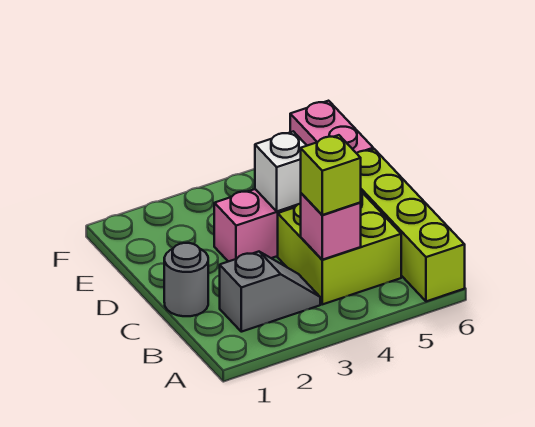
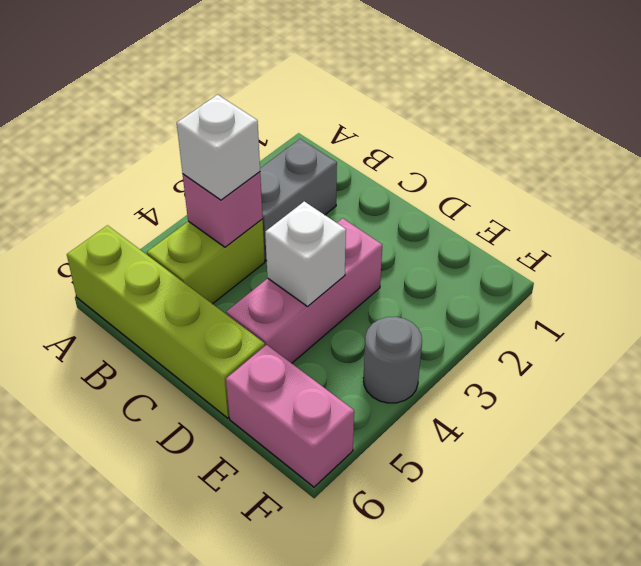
grey slope B2:B3 level 1 top 2 -> grey brick B2:B3 level 1
lime brick B4:C5 level 1 -> lime brick B4:B5 level 1
lime brick B4 level 3 -> white brick B4 level 3
grey round brick C1 level 1 -> grey round brick F4 level 1

